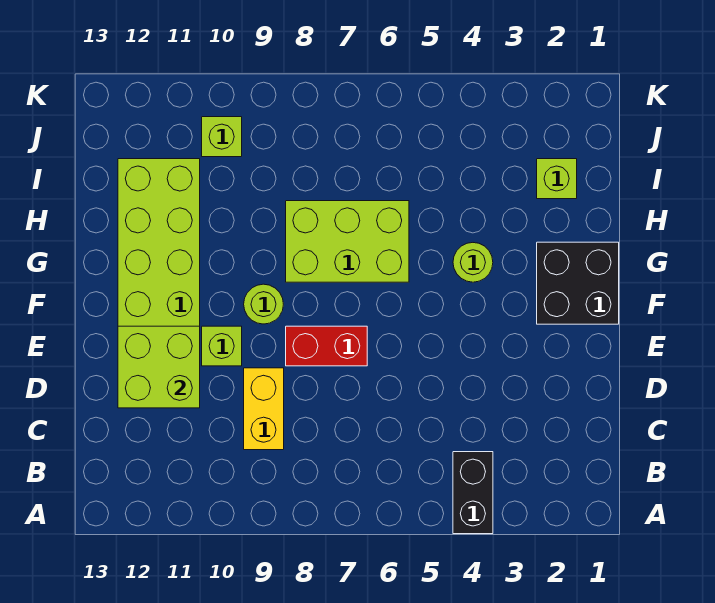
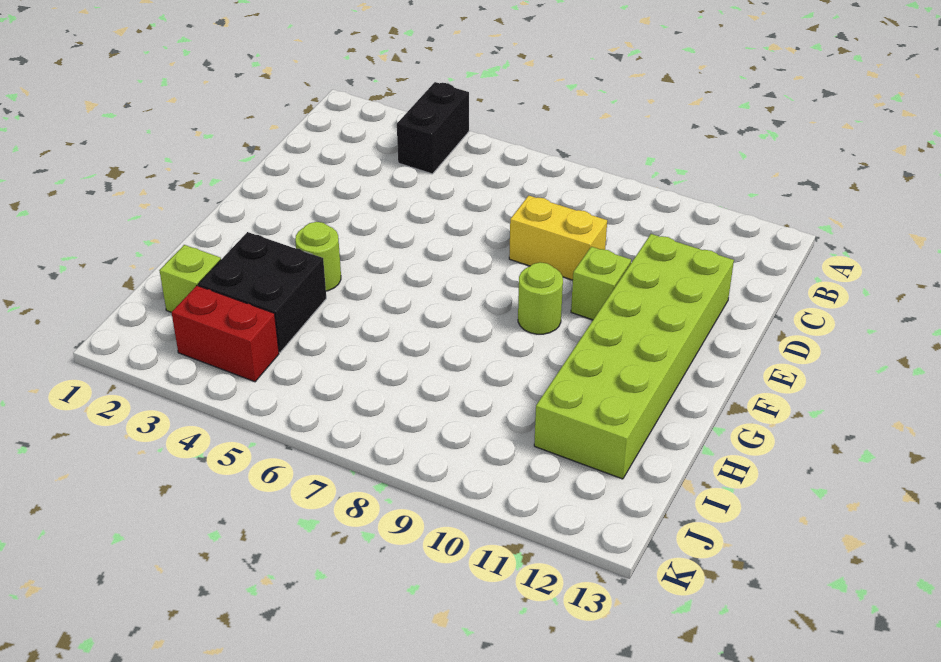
yellow brick C9:D9 level 1 -> yellow brick D8:D9 level 1
lime brick D11:E12 level 2 -> none
red brick E7:E8 level 1 -> red brick J3:J4 level 1
black brick F1:G2 level 1 -> black brick H3:I4 level 1
lime brick G6:H8 level 1 -> none
lime brick J10 level 1 -> none

